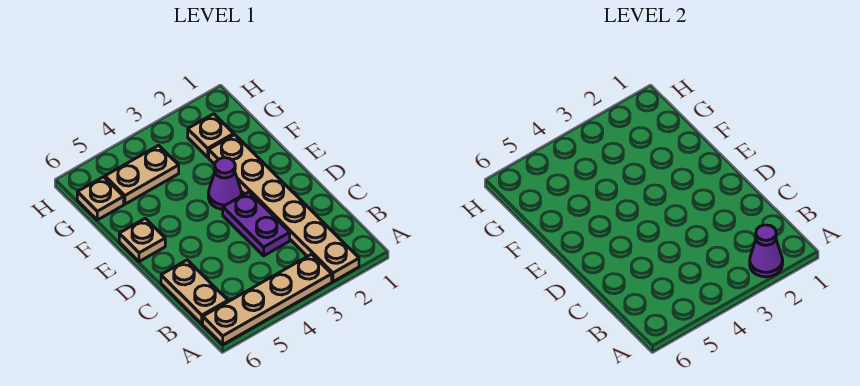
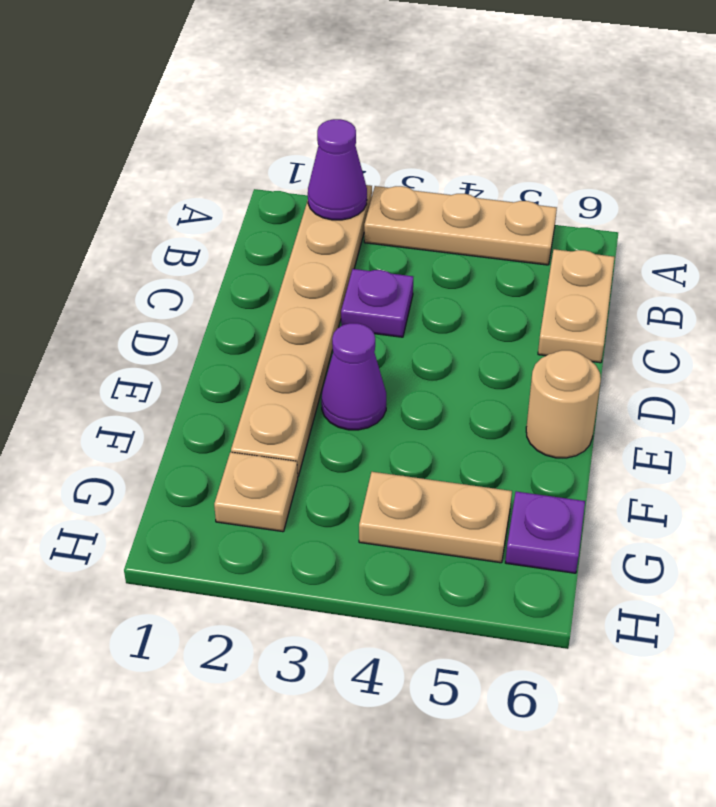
tan plate A3:A6 level 1 -> tan plate A3:A5 level 1
purple plate C3:D3 level 1 -> purple plate C3 level 1
tan plate E6 level 1 -> tan round brick E6 level 1
tan plate G6 level 1 -> purple plate G6 level 1

